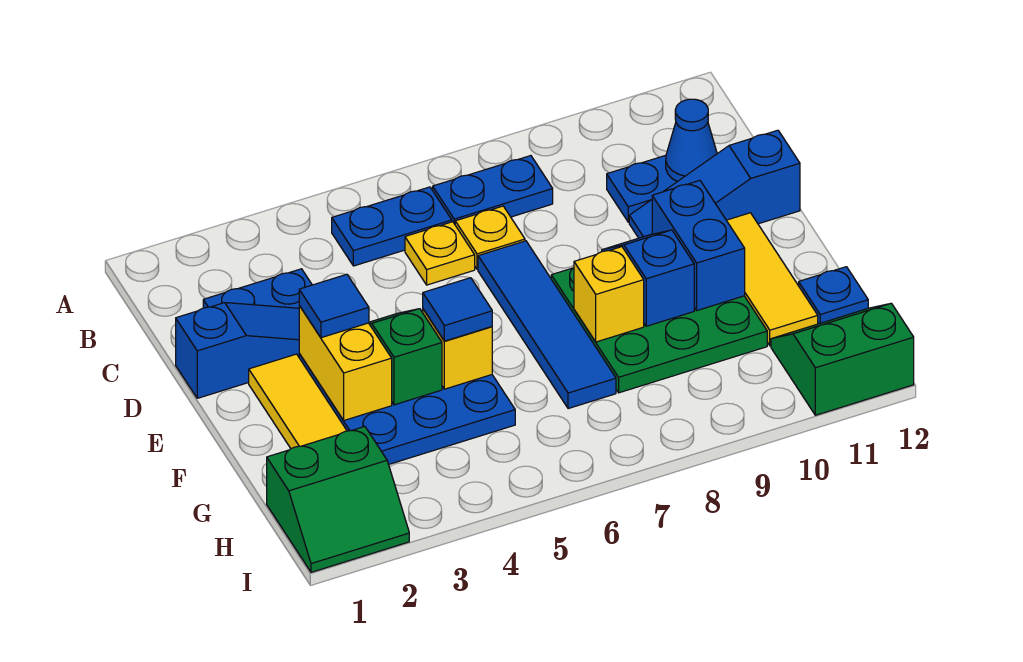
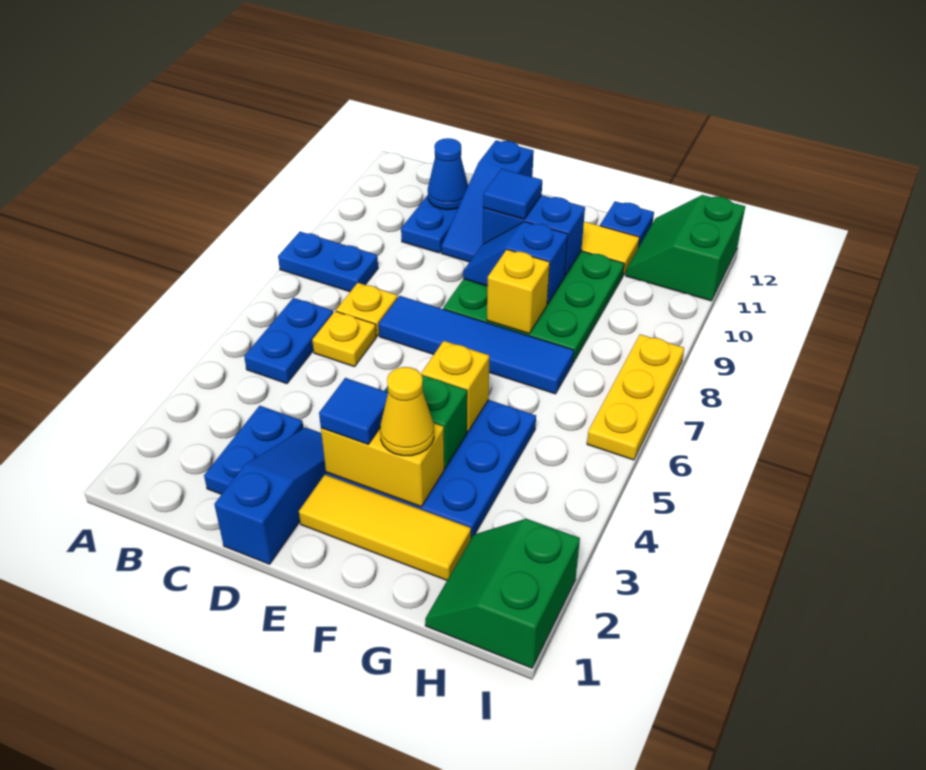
blue plate B7:B8 level 1 -> blue plate A8:B8 level 1
none -> yellow cone F3 level 3
blue tile F5 level 3 -> blue tile E10 level 3
green slope H1:I2 level 1 top H -> green slope H1:I2 level 1 top I
none -> yellow plate I6:I8 level 1

